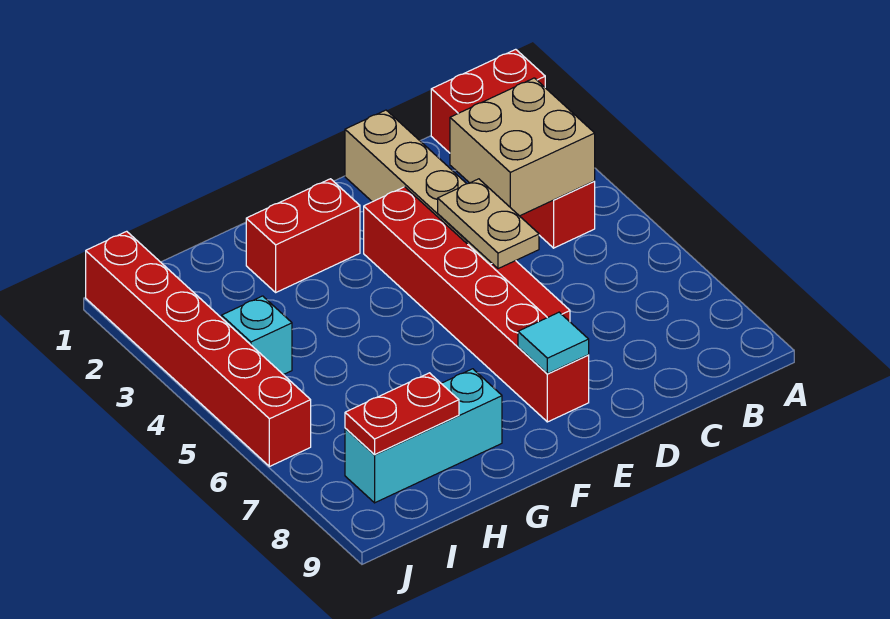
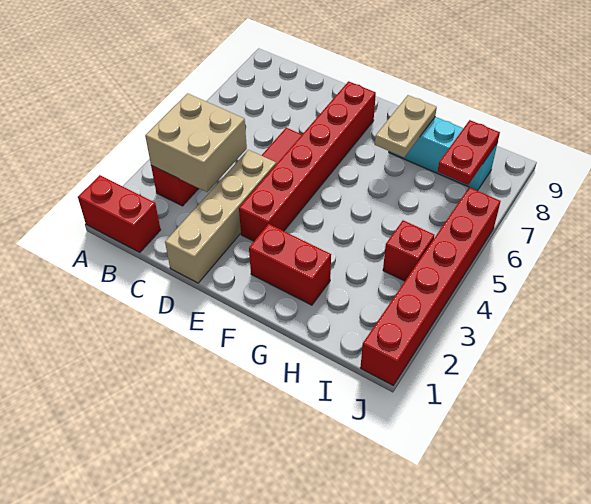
tan plate D4:D5 level 2 -> tan plate G7:G8 level 2
cyan tile E8 level 2 -> none
red plate H8:I8 level 2 -> red plate I7:I8 level 2
cyan brick I4 level 1 -> red brick I4 level 1

